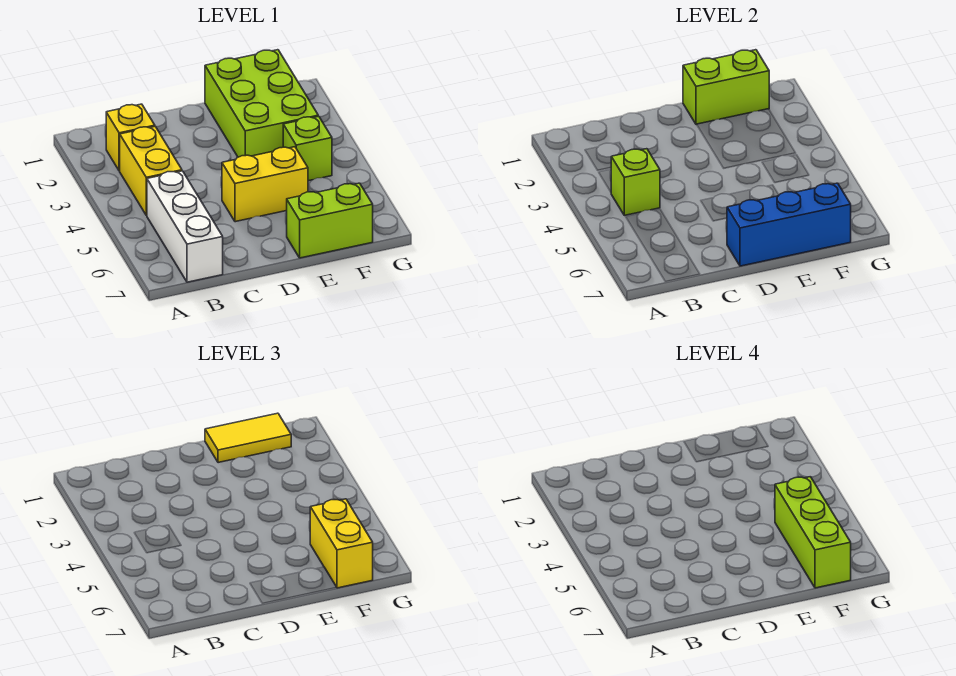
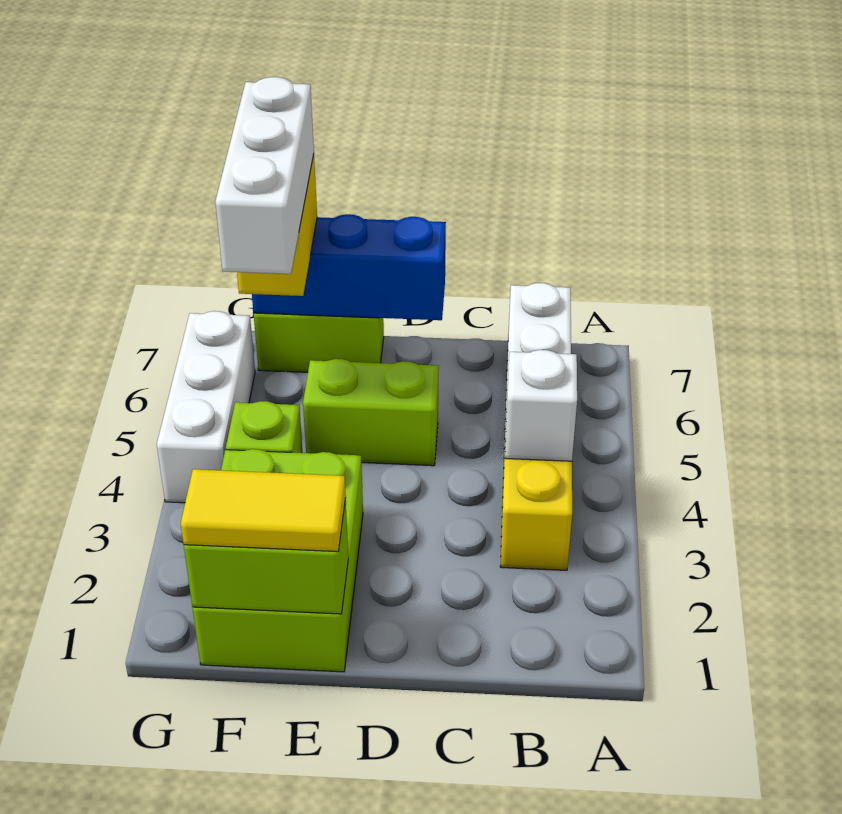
yellow brick B2 level 1 -> none
lime brick B4 level 2 -> white brick B4 level 2
yellow brick D5:E5 level 1 -> lime brick D5:E5 level 1
lime brick F5:F7 level 4 -> white brick F5:F7 level 4
none -> white brick G4:G6 level 1

